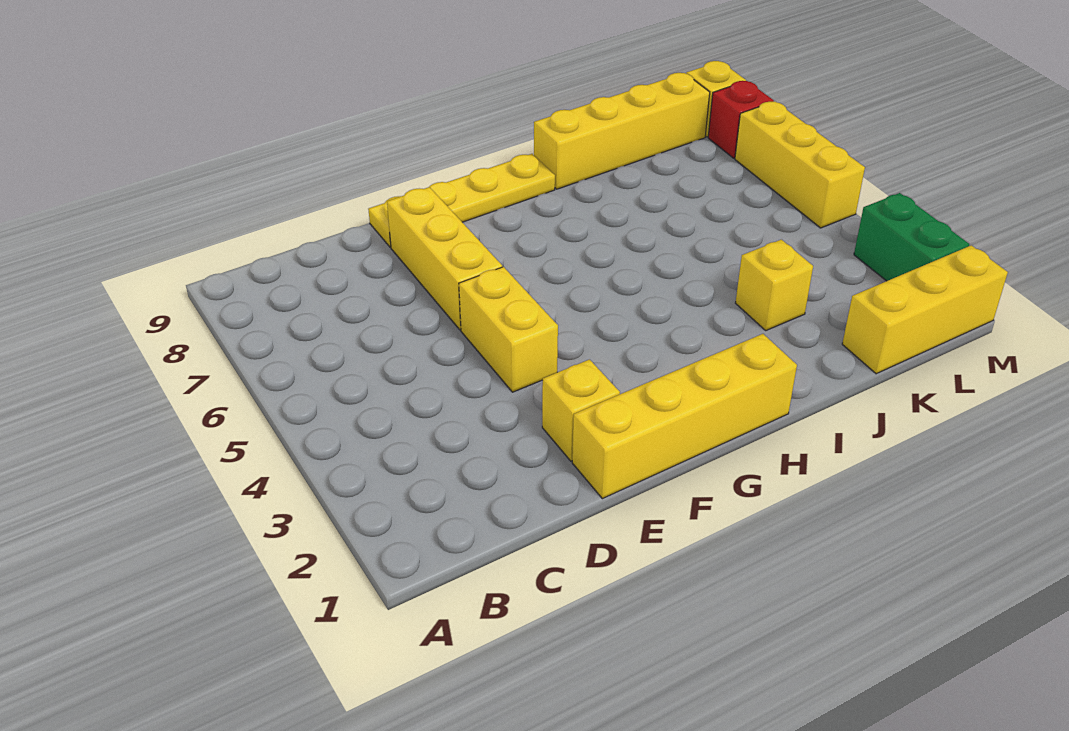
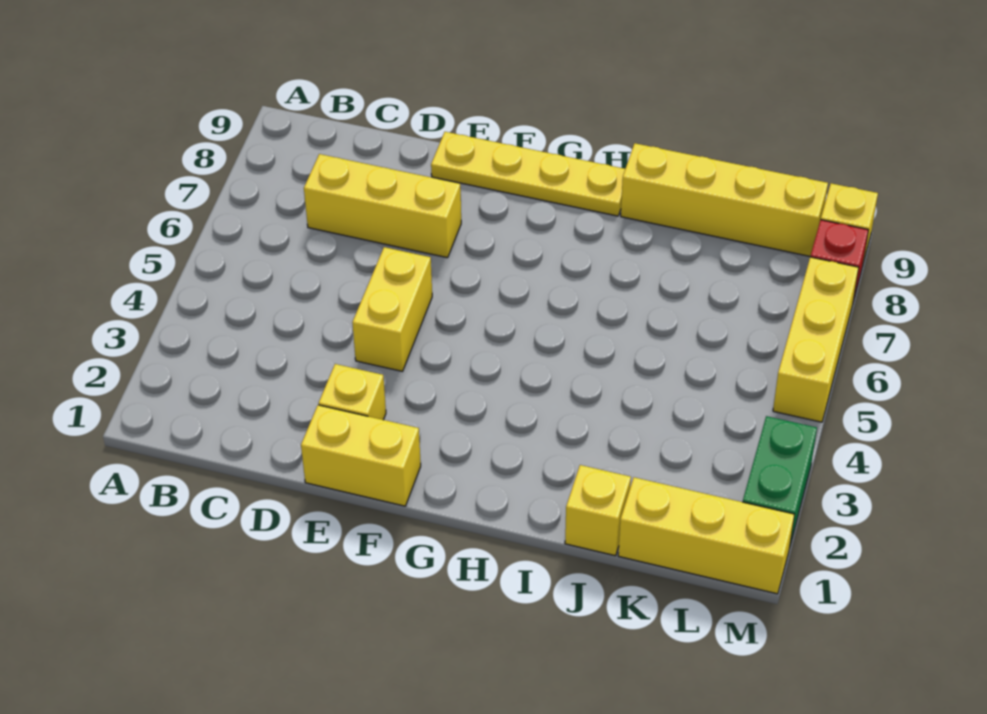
yellow brick E1:H1 level 1 -> yellow brick E1:F1 level 1
yellow brick E6:E8 level 1 -> yellow brick C7:E7 level 1
yellow brick J3 level 1 -> yellow brick J1 level 1

